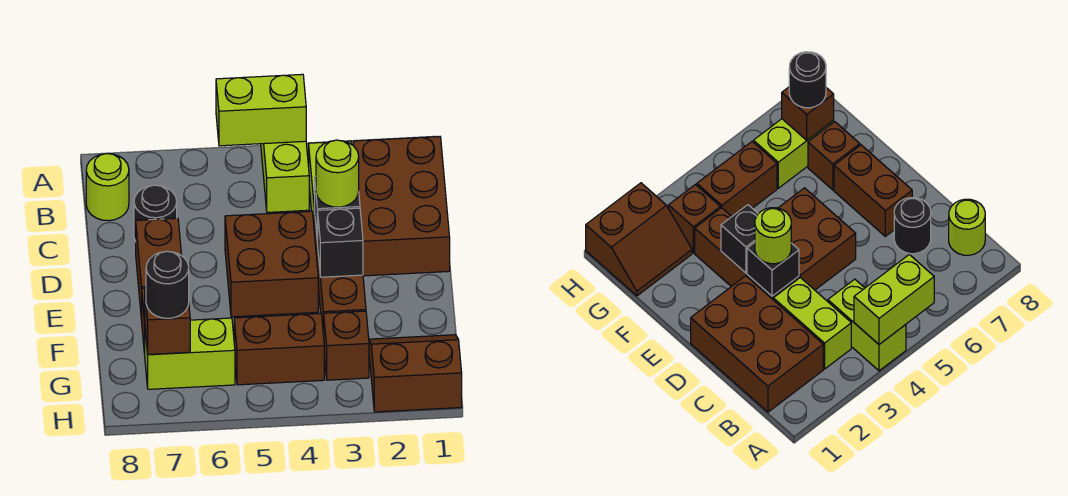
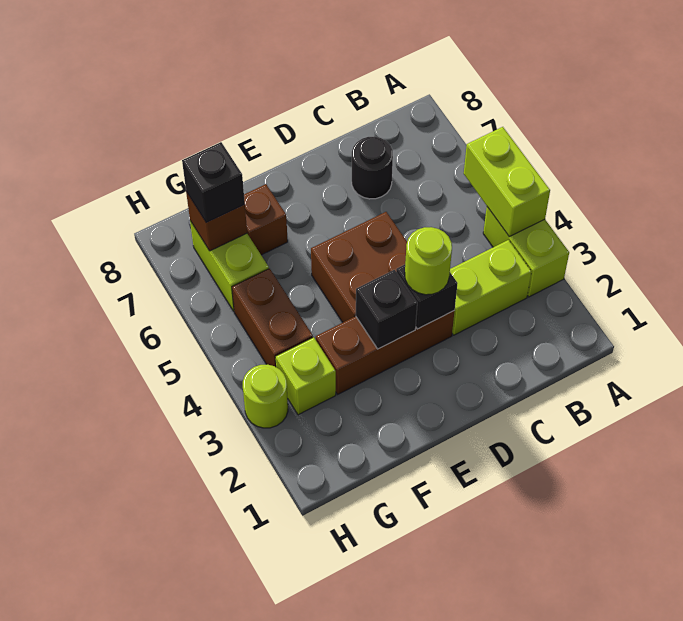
lime brick A4:B4 level 1 -> lime brick A3:A4 level 1
brown brick B1:D2 level 1 -> none
lime round brick B8 level 1 -> lime round brick H3 level 1
brown brick D7:E7 level 1 -> none
brown slope G1:H2 level 1 top H -> none
brown brick G3 level 1 -> lime brick G3 level 1
black round brick G7 level 3 -> black brick G7 level 3

